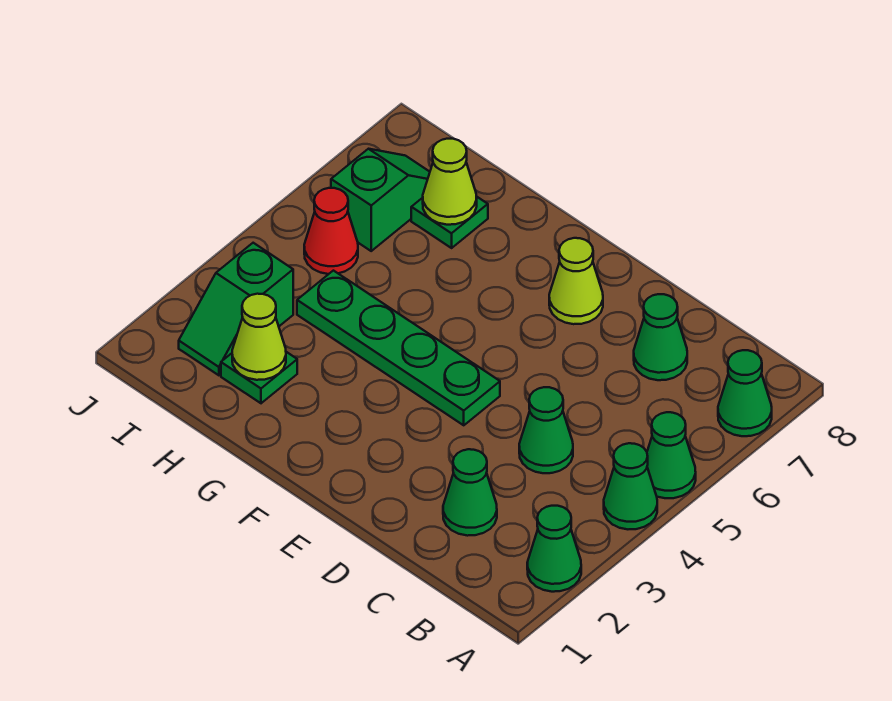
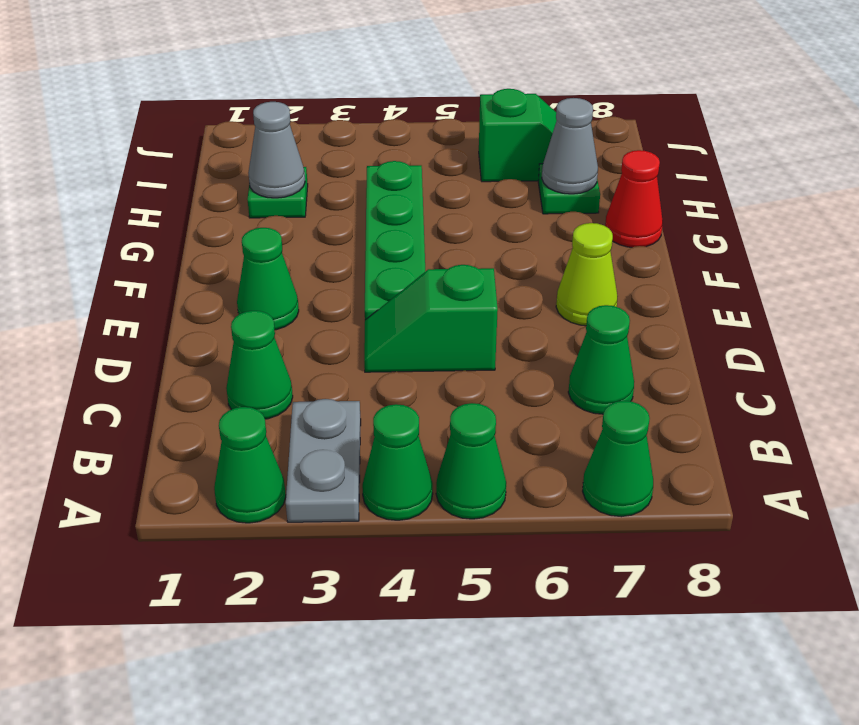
none -> grey plate A3:B3 level 1
green cone C4 level 1 -> green cone E2 level 1
lime cone H2 level 2 -> grey cone H2 level 2
lime cone H7 level 2 -> grey cone H7 level 2
green slope I2:I3 level 1 top 3 -> green slope D4:D5 level 1 top 5
red cone I5 level 1 -> red cone G8 level 1

